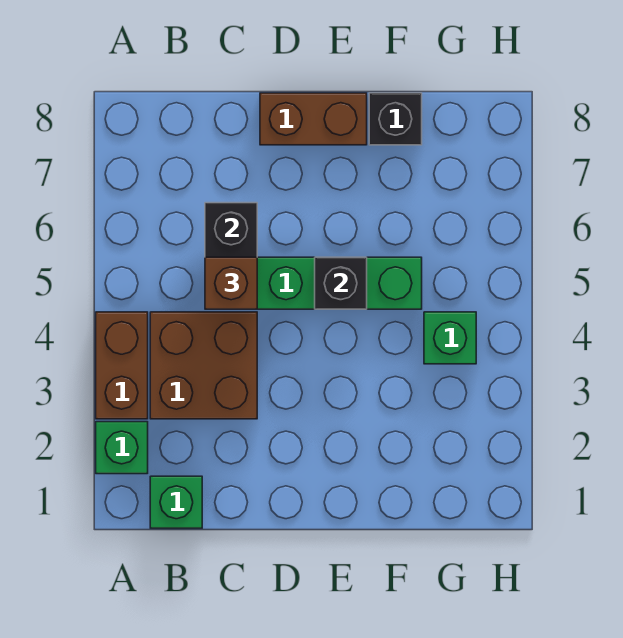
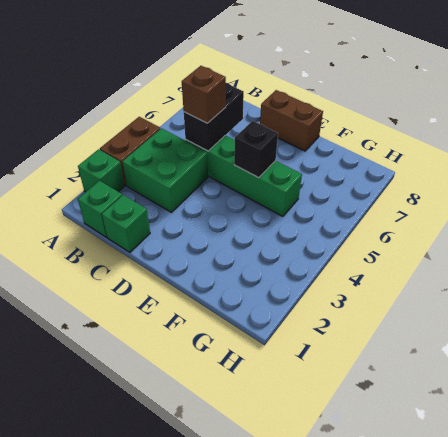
brown brick B3:C4 level 1 -> green brick B3:C4 level 1
black brick F8 level 1 -> none
green brick G4 level 1 -> green brick C1 level 1

